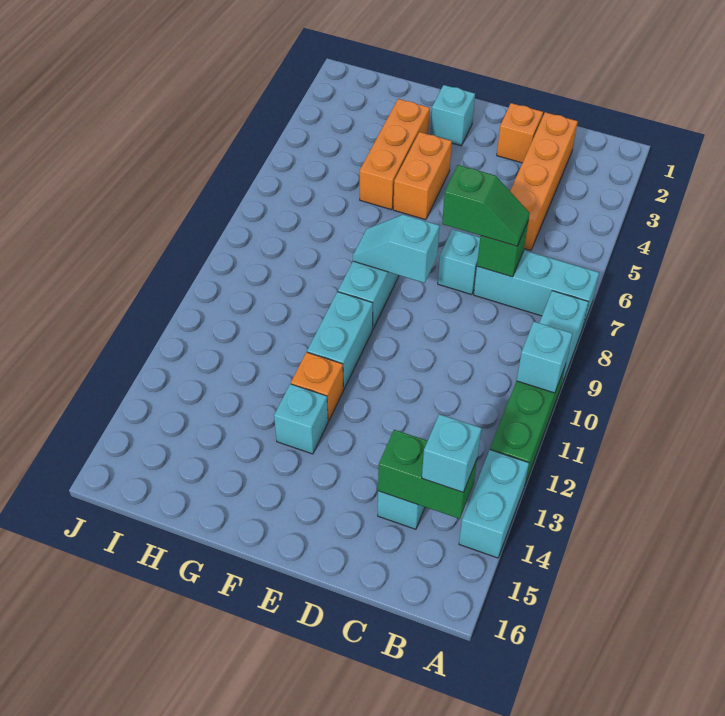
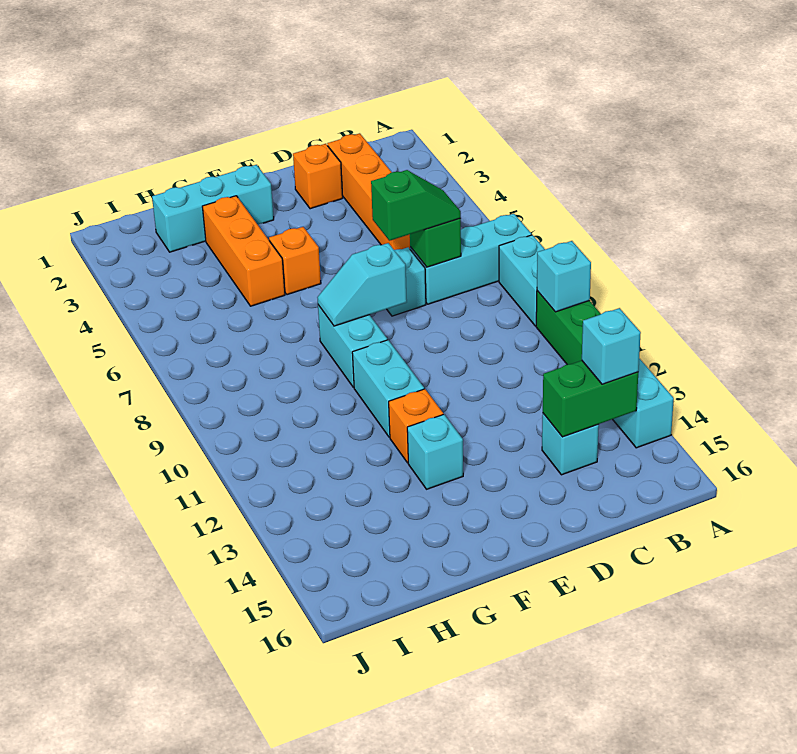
cyan brick F2 level 1 -> cyan brick F2:H2 level 1
orange brick F4:F5 level 1 -> orange brick F5 level 1

